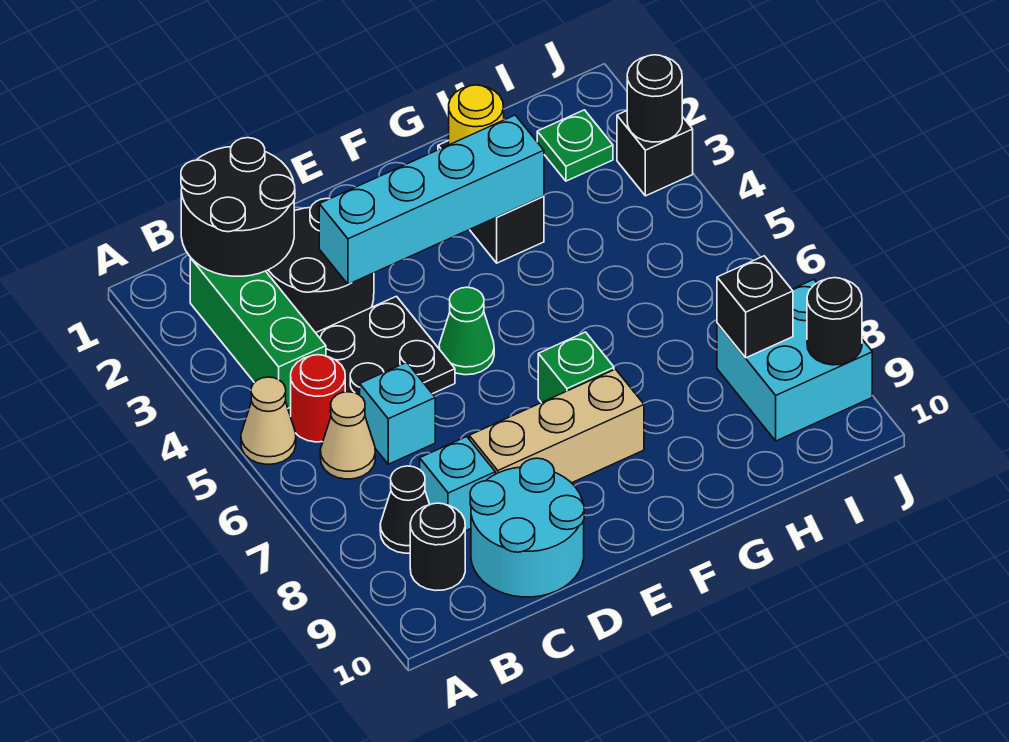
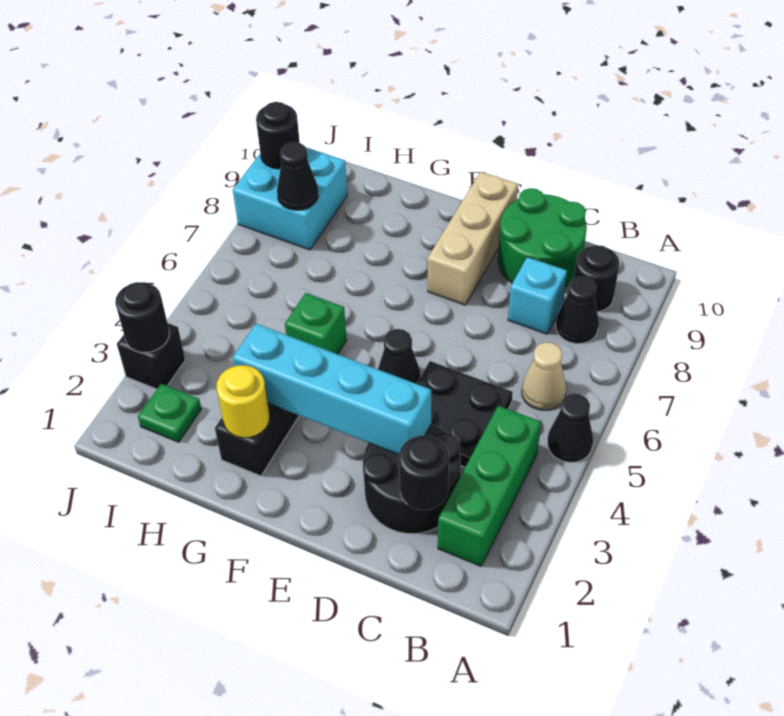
tan cone A5 level 1 -> black cone A5 level 1
black round brick B1:C2 level 2 -> black round brick C2 level 2
red round brick B5 level 1 -> none
cyan brick C6 level 1 -> none
cyan round brick C9:D10 level 1 -> green round brick C9:D10 level 1
tan brick D8:F8 level 1 -> tan brick E8:E10 level 1
green cone E5 level 1 -> black cone E5 level 1
green brick F7 level 1 -> green brick G5 level 1
black brick I8 level 2 -> black cone I8 level 2

